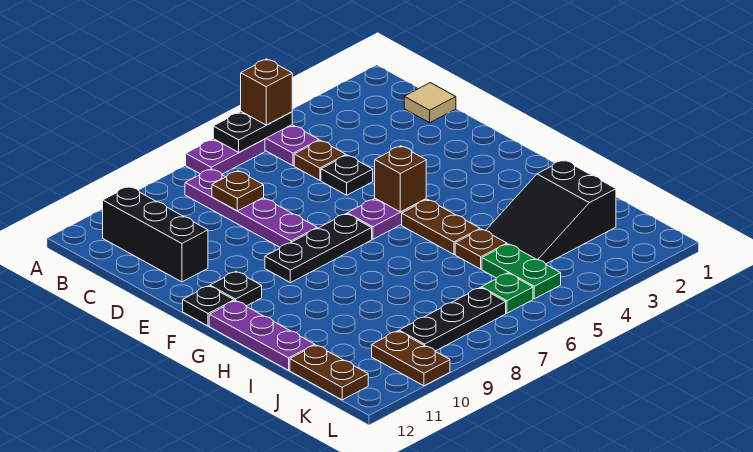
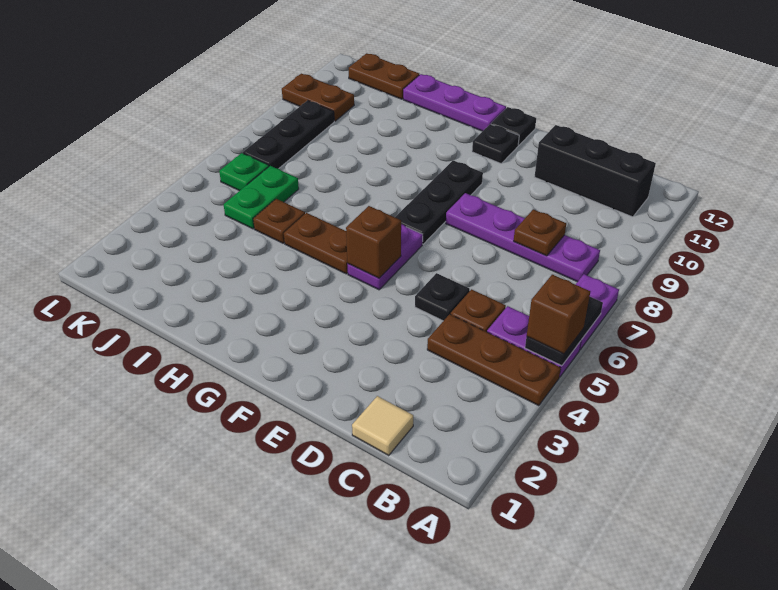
none -> brown plate A4:C4 level 1
black slope I2:J4 level 1 top 2 -> none
green plate J5:K5 level 1 -> green plate J5:J6 level 1

